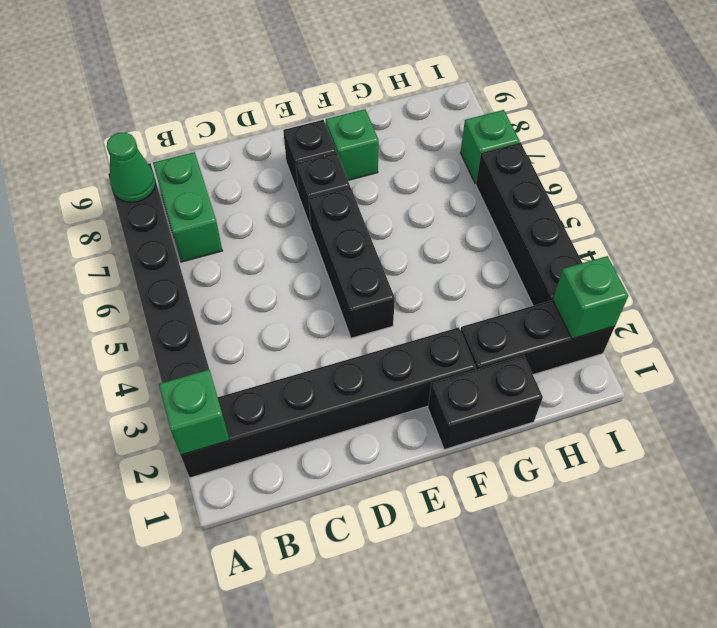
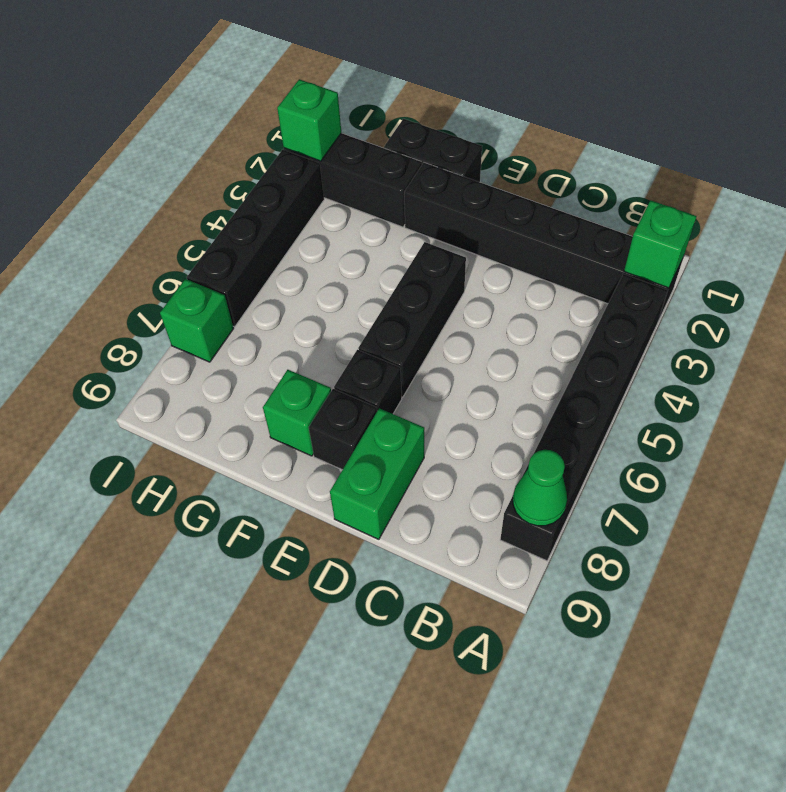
green brick B7:B8 level 1 -> green brick D8:D9 level 1

